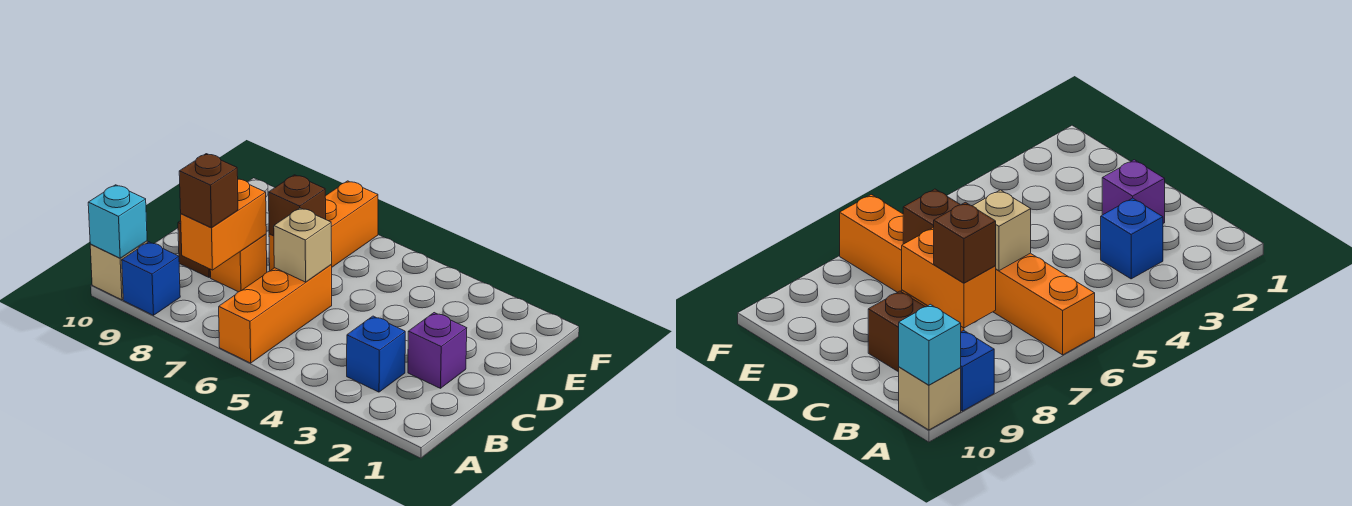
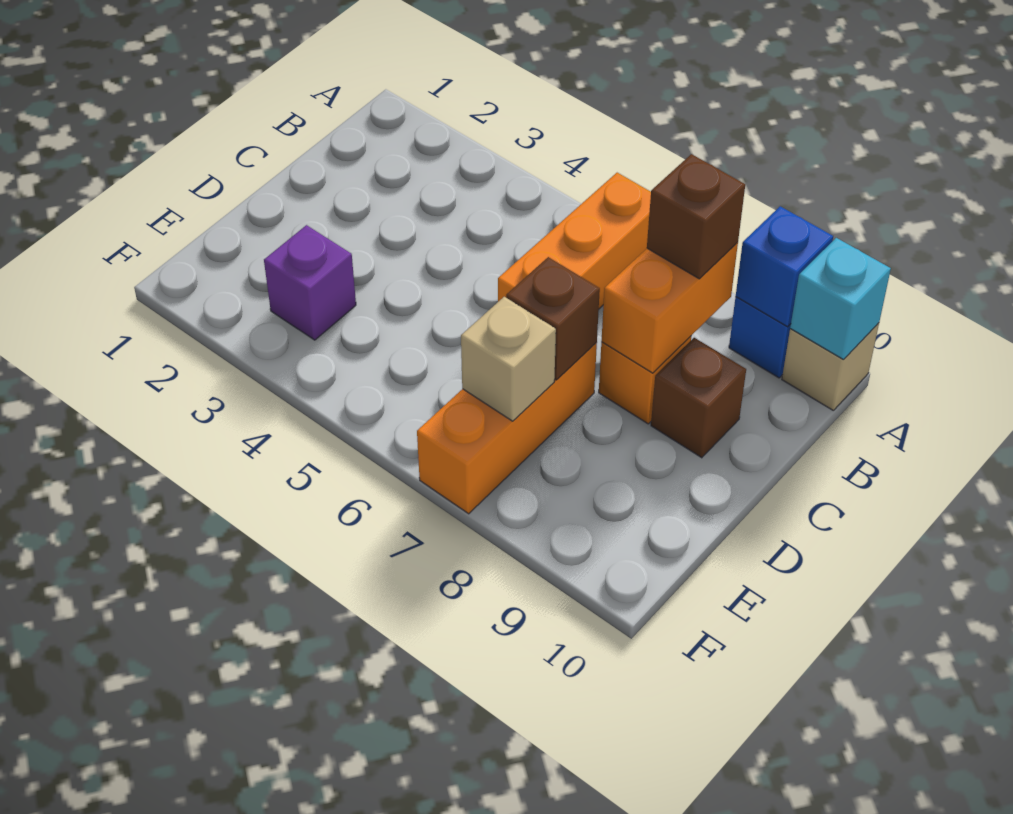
blue brick B3 level 1 -> blue brick A9 level 2
purple brick C2 level 1 -> purple brick E3 level 1
tan brick C6 level 2 -> tan brick E7 level 2

